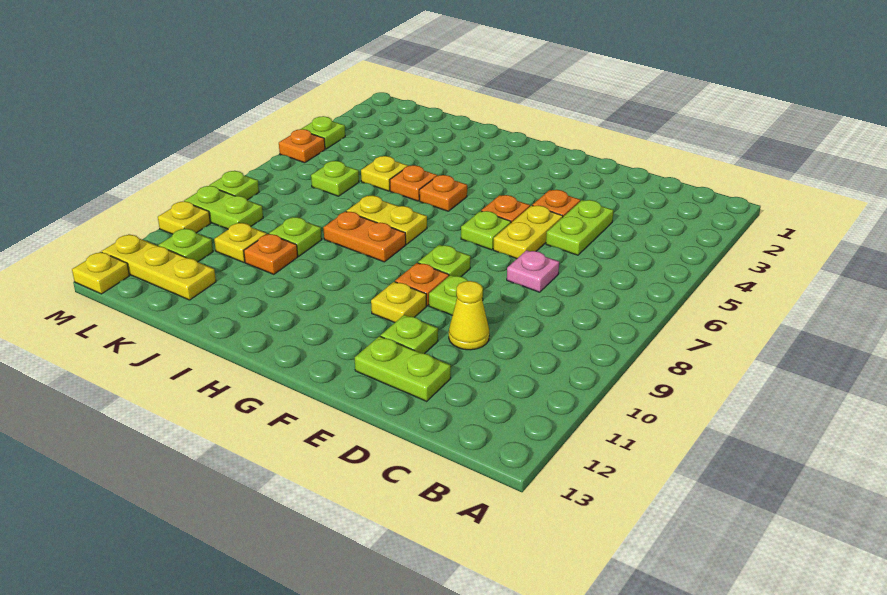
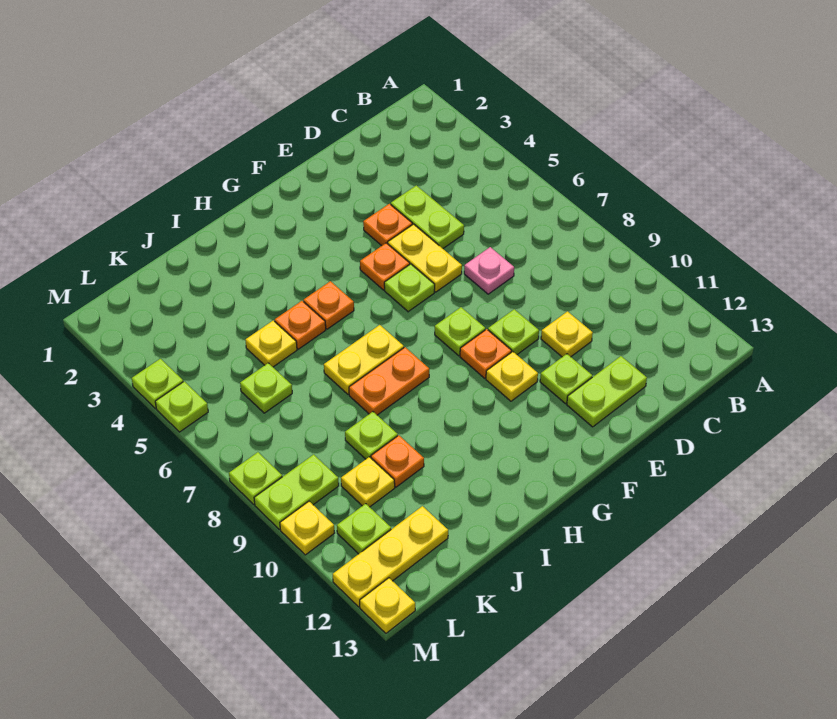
yellow cone D10 level 1 -> yellow plate D10 level 1
orange plate M5 level 1 -> lime plate M5 level 1

